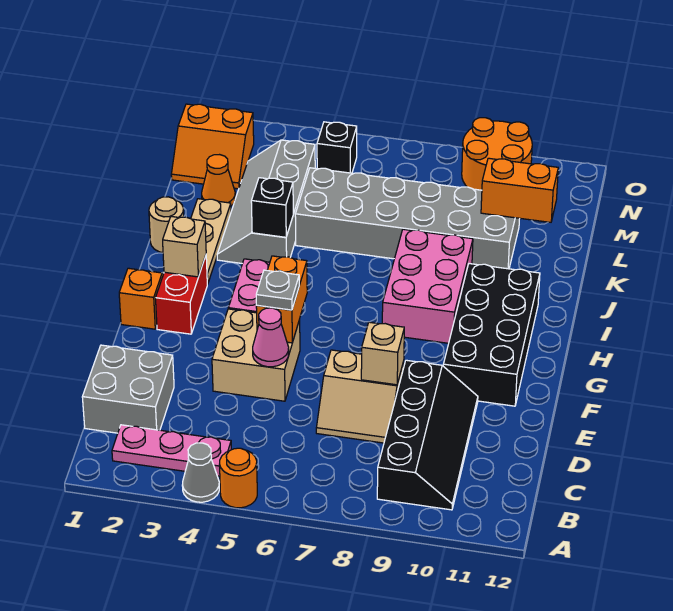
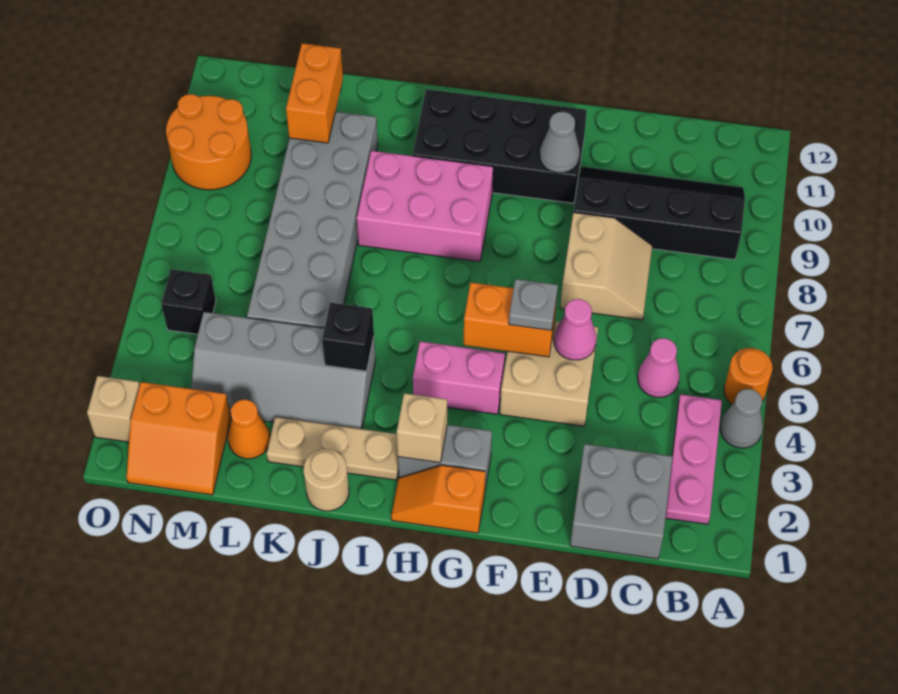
none -> pink cone C5 level 1
tan brick E8 level 2 -> tan brick O2 level 1
none -> grey cone F10 level 2
red brick G2:H2 level 1 -> grey brick G2:H2 level 1
orange slope M1:N2 level 1 top N -> orange slope M1:N2 level 1 top 2

